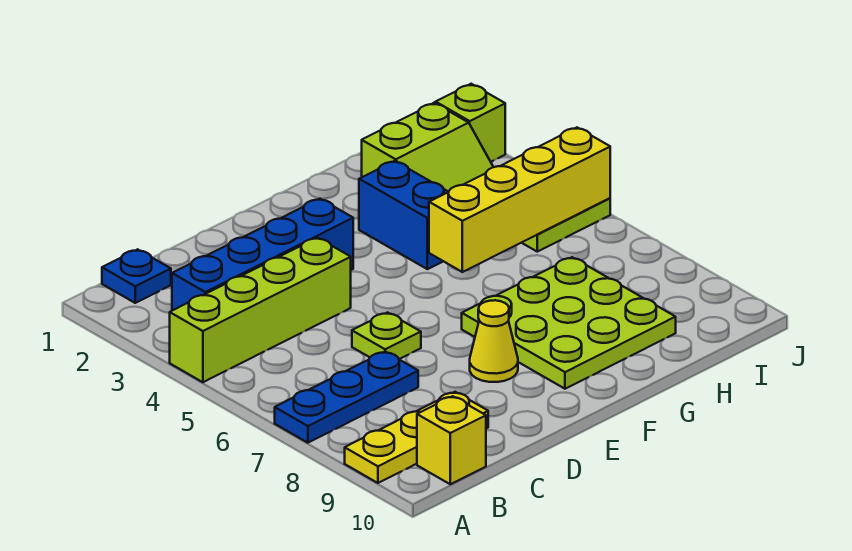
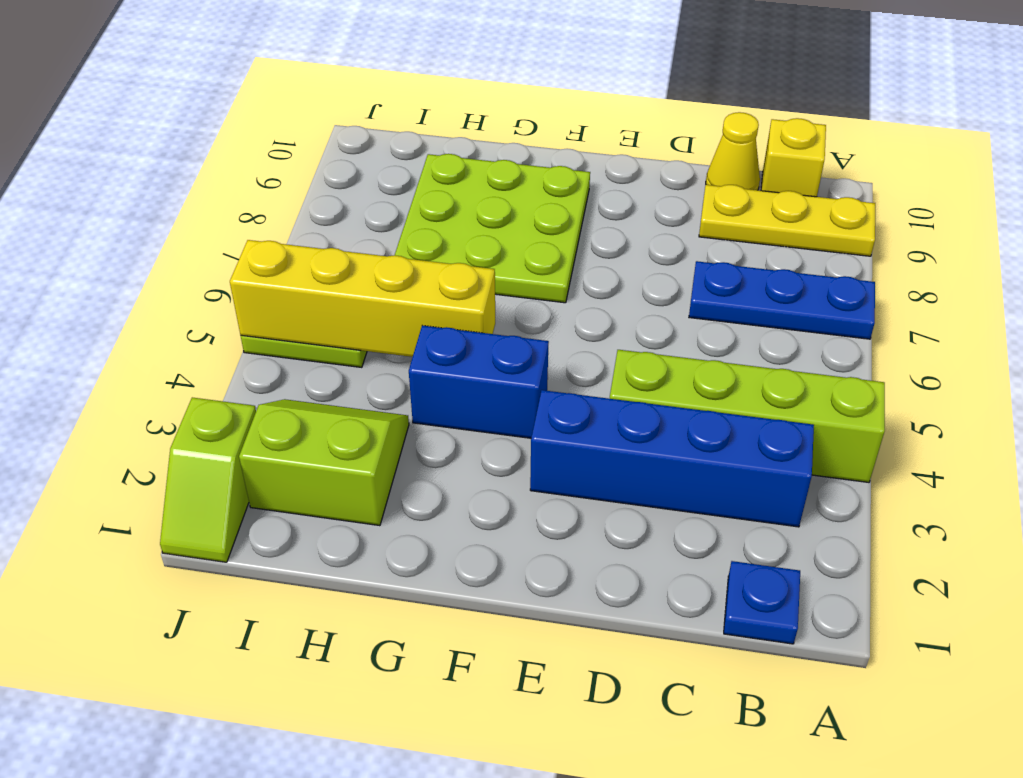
lime plate D6 level 1 -> none
yellow cone E8 level 1 -> yellow cone C10 level 1
blue brick G3:G4 level 1 -> blue brick F4:G4 level 1

